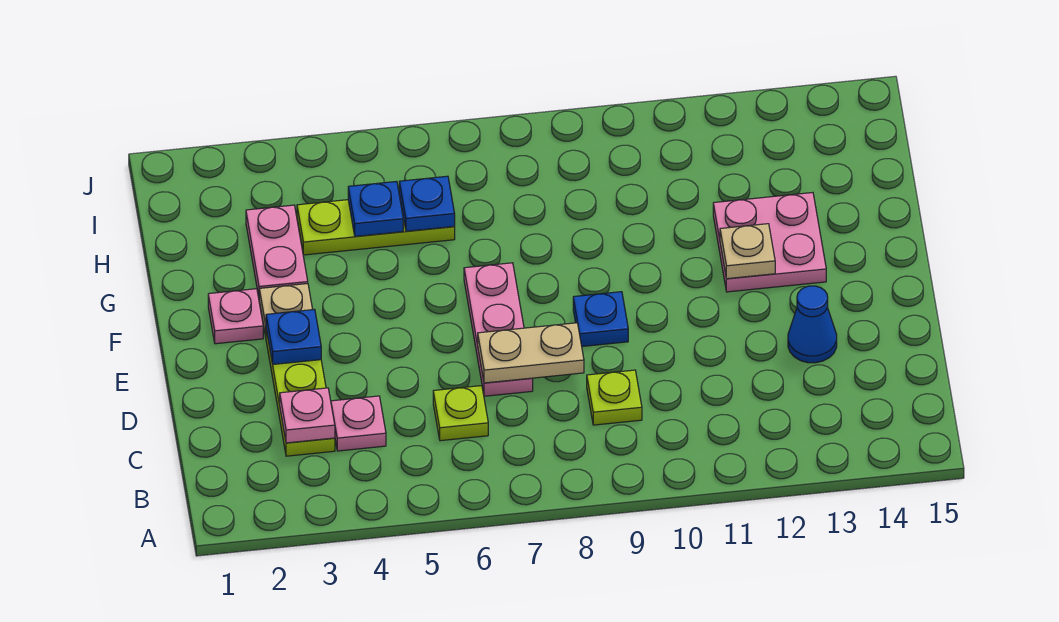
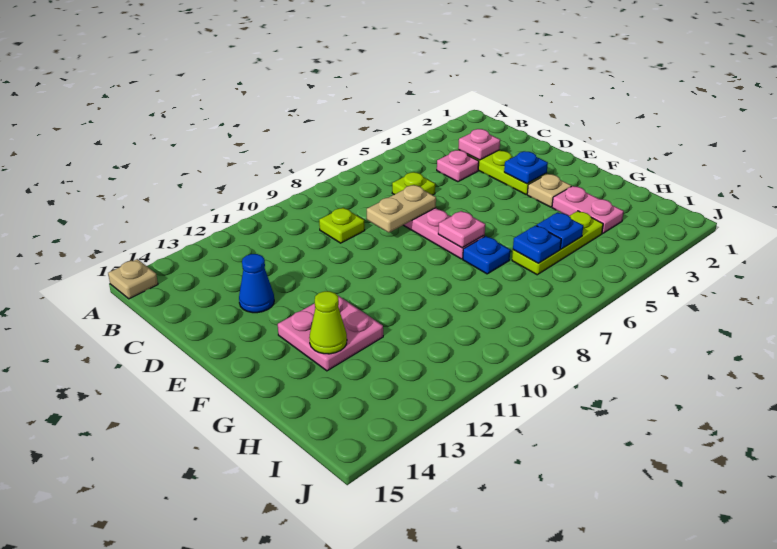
blue plate E9 level 1 -> blue plate G7 level 1
pink plate F2 level 1 -> pink plate F7 level 2
tan plate F12 level 2 -> tan plate A15 level 1
none -> lime cone G13 level 2

